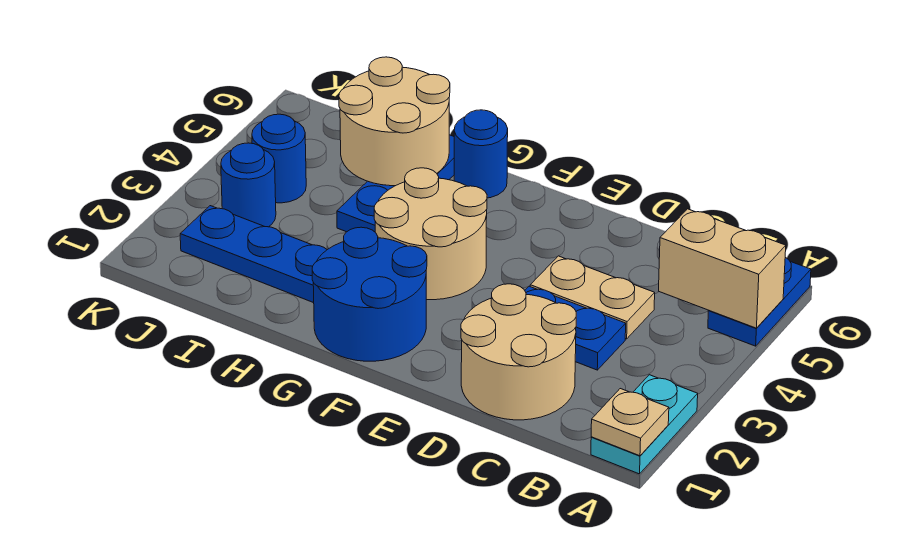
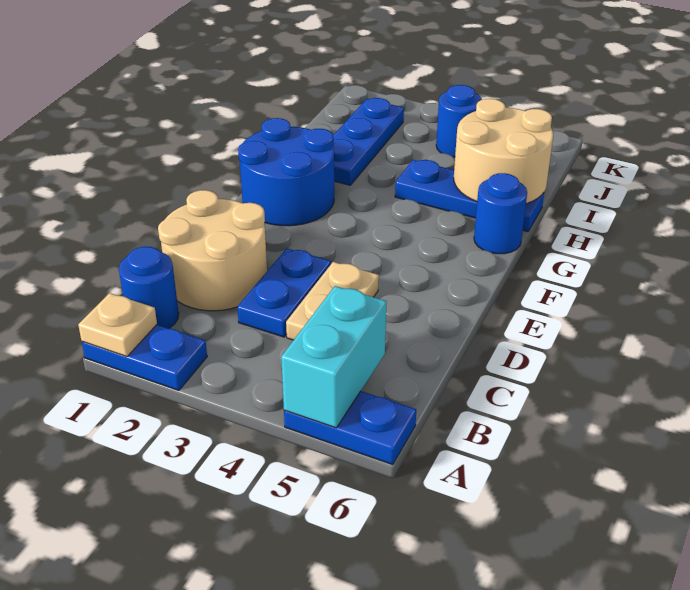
cyan plate A1:A2 level 1 -> blue plate A1:A2 level 1
tan brick A5:B5 level 2 -> cyan brick A5:B5 level 2
tan round brick F3:G4 level 1 -> none
blue round brick J3 level 1 -> blue round brick B1 level 1

